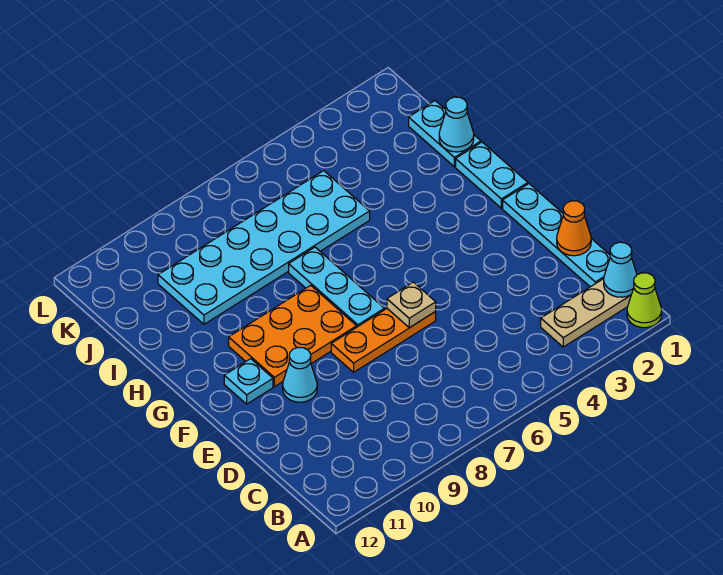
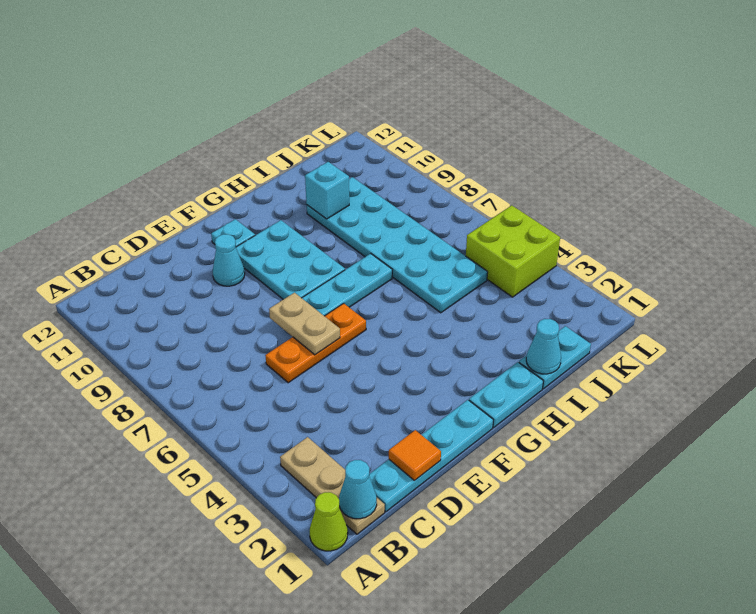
orange cone D1 level 2 -> orange tile D1 level 2
orange plate E6:E8 level 1 -> orange plate D6:F6 level 1
tan plate E6 level 2 -> tan plate E6:E7 level 2
orange plate F8:G10 level 1 -> cyan plate F8:G10 level 1
none -> cyan brick I10 level 2
none -> lime brick K4:L5 level 1

